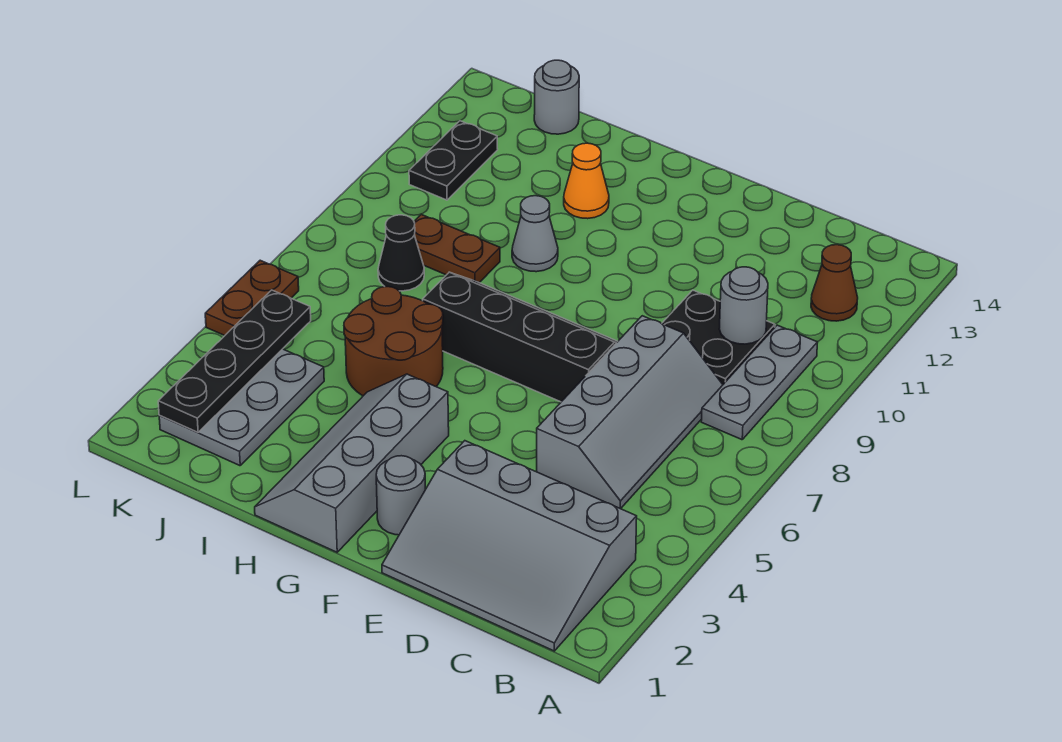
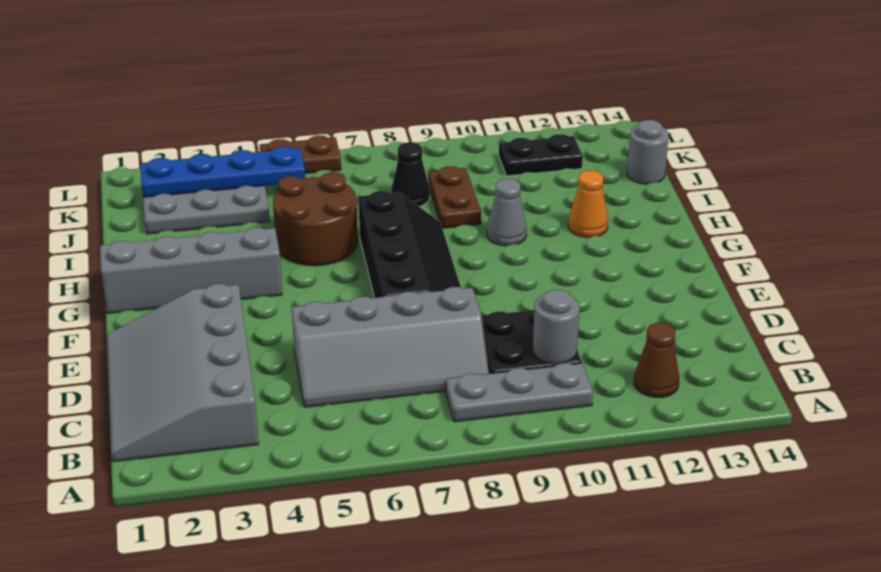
grey round brick F2 level 1 -> none
black plate K2:K5 level 2 -> blue plate K2:K5 level 2

